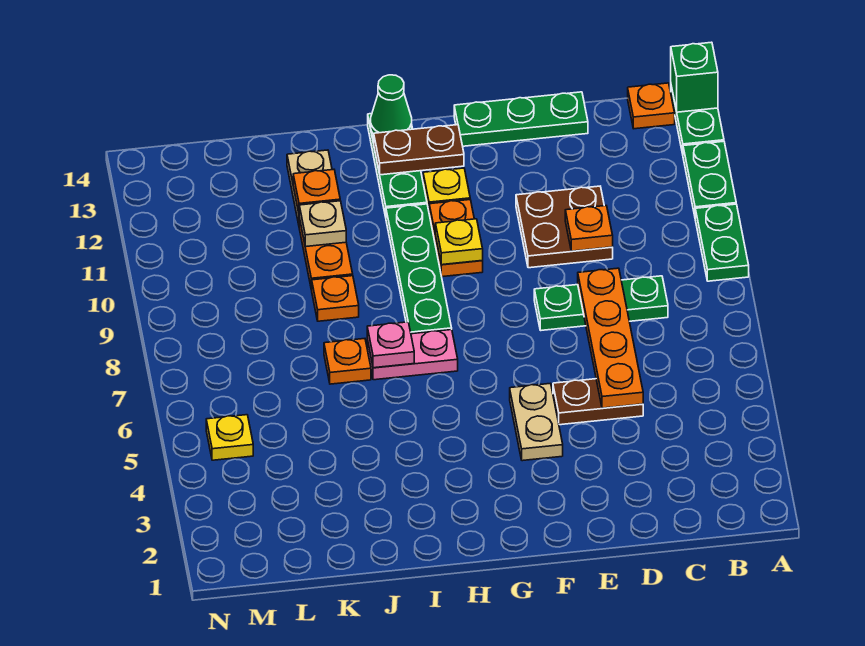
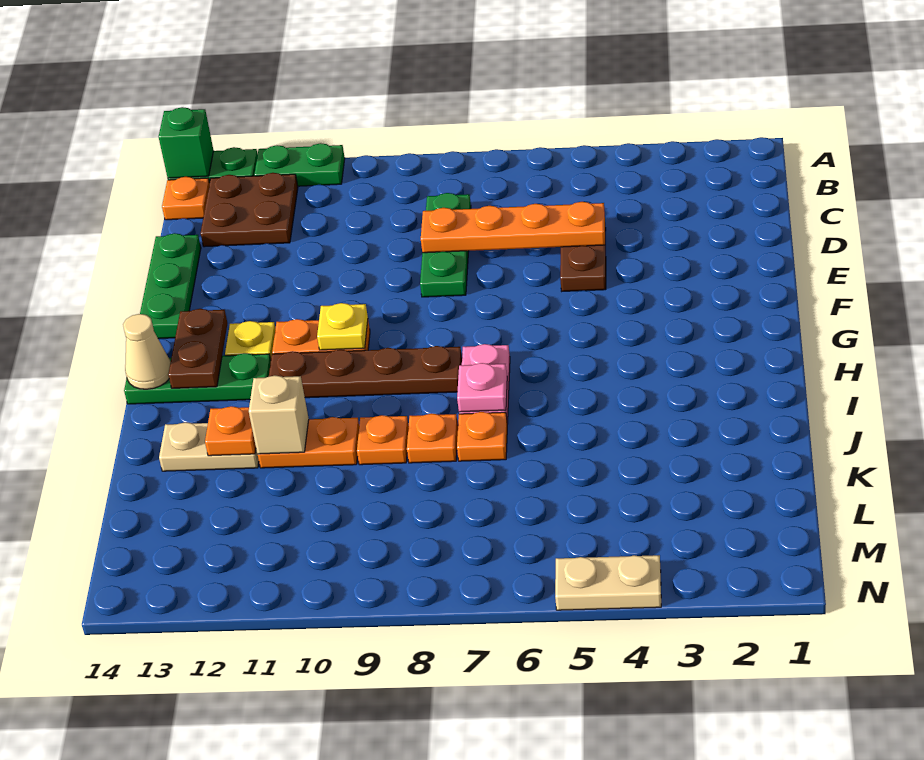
green plate A9:A10 level 1 -> none
brown plate D10:E11 level 1 -> brown plate B12:C13 level 1
orange plate D10 level 2 -> orange plate J8 level 1
tan plate F4:F5 level 1 -> tan plate N4:N5 level 1
green plate H8:H11 level 1 -> brown plate H8:H11 level 1
green cone H14 level 2 -> tan cone H14 level 2
tan plate J11 level 2 -> tan brick J11 level 2
yellow plate M5 level 1 -> none

